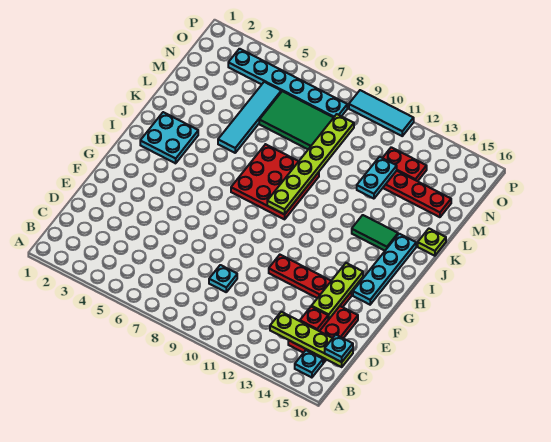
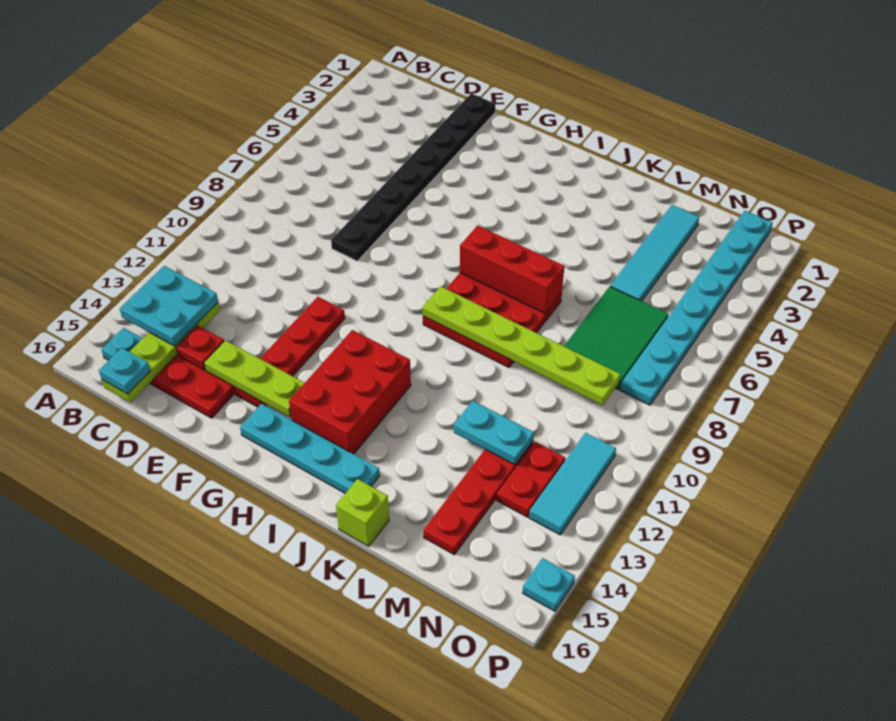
cyan plate D9 level 1 -> cyan plate P15 level 1
none -> black plate E1:E8 level 1
none -> red brick H12:I14 level 1
cyan plate I2:J3 level 1 -> cyan plate B13:C14 level 3
none -> red brick I7:K7 level 2
green tile J13:J14 level 1 -> none
cyan tile K5:N5 level 1 -> cyan tile M2:M5 level 1
lime plate K16 level 1 -> lime brick K16 level 1
cyan plate O3:O8 level 1 -> cyan plate O1:O8 level 1
cyan tile P9:P11 level 1 -> cyan tile O11:O13 level 1

